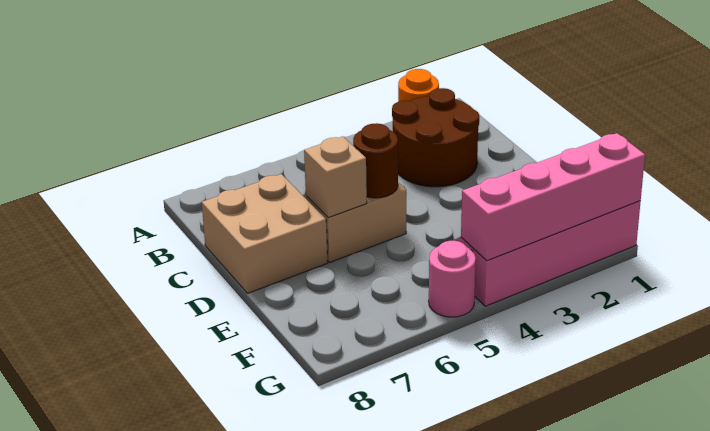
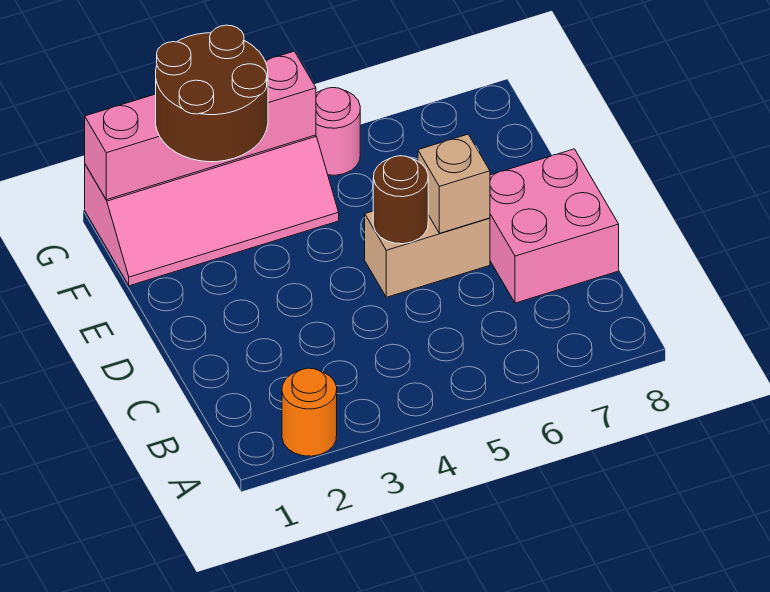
brown round brick B2:C3 level 1 -> brown round brick F2:G3 level 3
tan brick C7:D8 level 1 -> pink brick C7:D8 level 1

